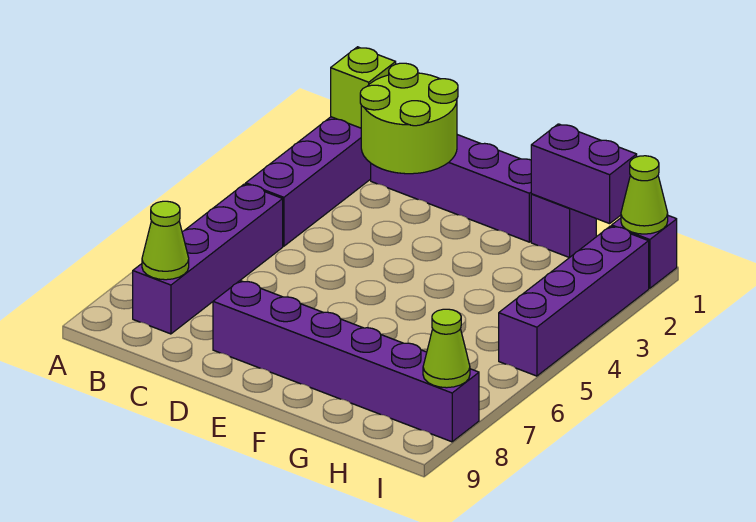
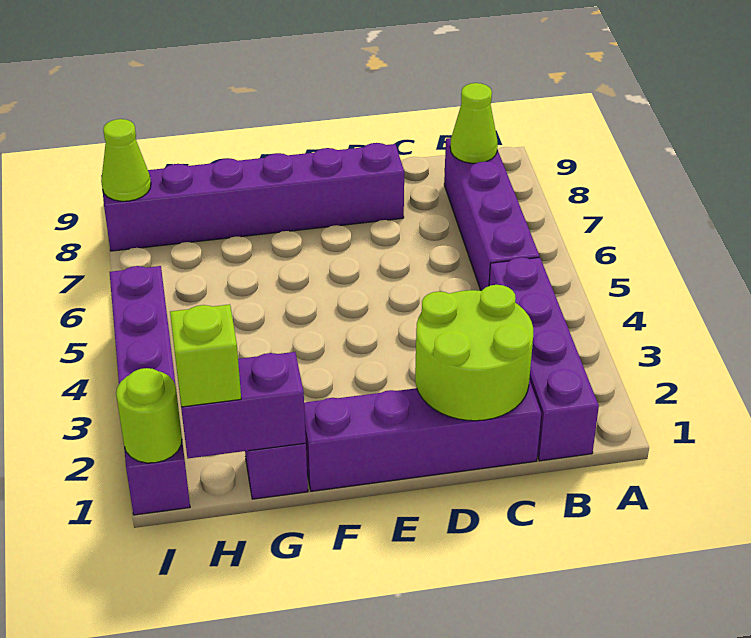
lime brick B1 level 2 -> lime brick H1 level 3
lime cone I1 level 2 -> lime round brick I1 level 2

